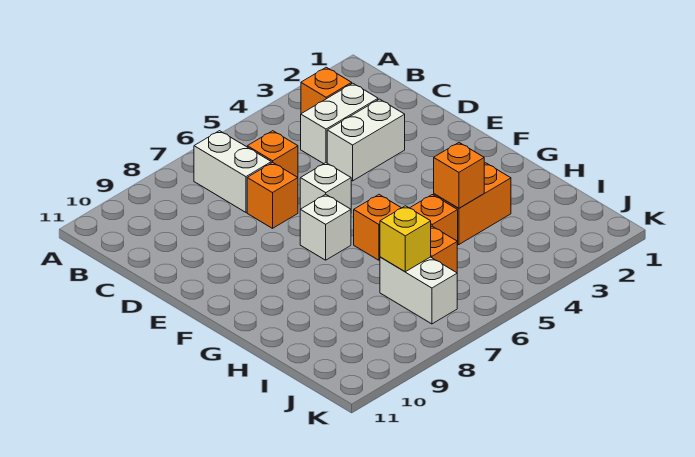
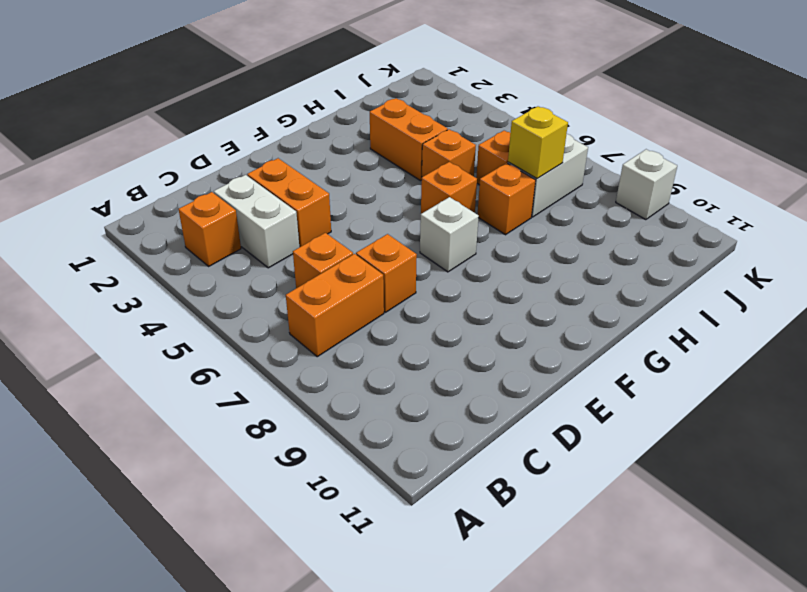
white brick B7:C7 level 1 -> orange brick B7:C7 level 1
white brick D3:D4 level 1 -> orange brick D3:D4 level 1
white brick E6 level 1 -> white brick K9 level 1
orange brick H4 level 2 -> orange brick H7 level 1

